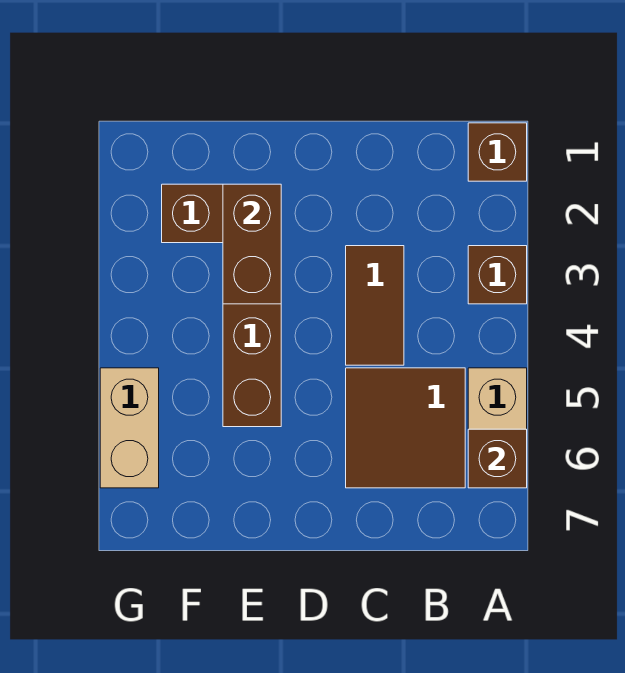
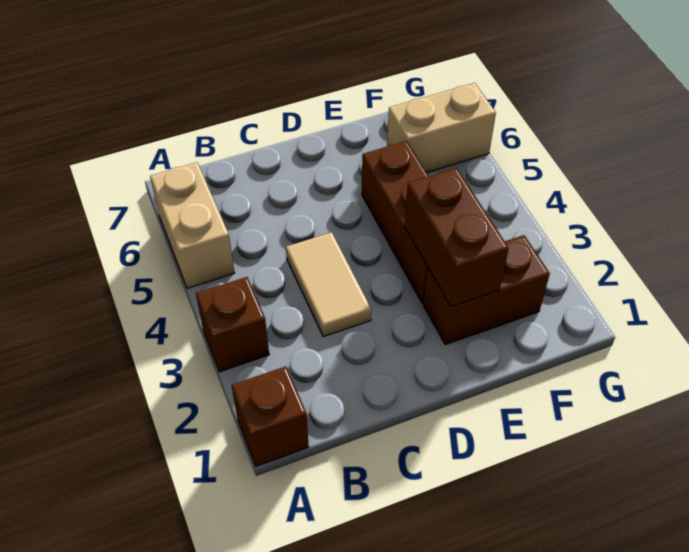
brown brick A6 level 2 -> none
brown tile B5:C6 level 1 -> none
brown tile C3:C4 level 1 -> tan tile C3:C4 level 1
tan brick G5:G6 level 1 -> tan brick F6:G6 level 1

